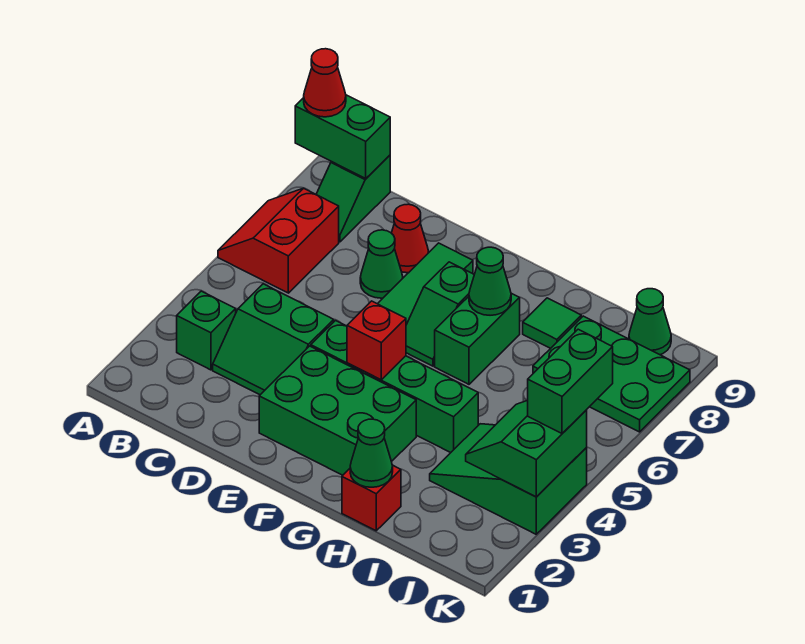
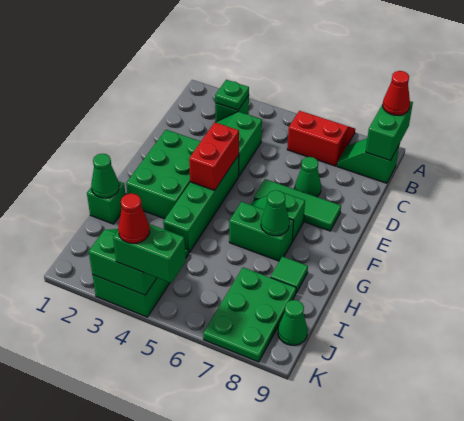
none -> green plate B3 level 2
red cone D8 level 1 -> red cone K4 level 4
red brick F4 level 2 -> red brick E4:F4 level 2
red brick H1 level 1 -> green brick H1 level 1

